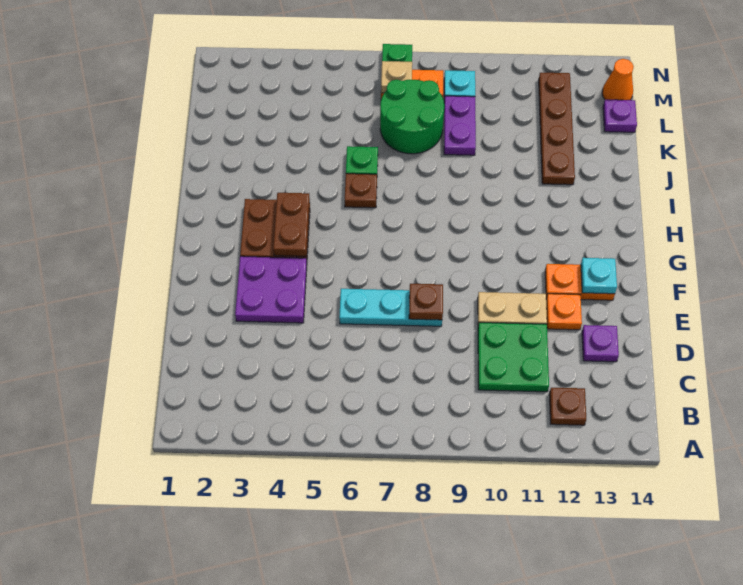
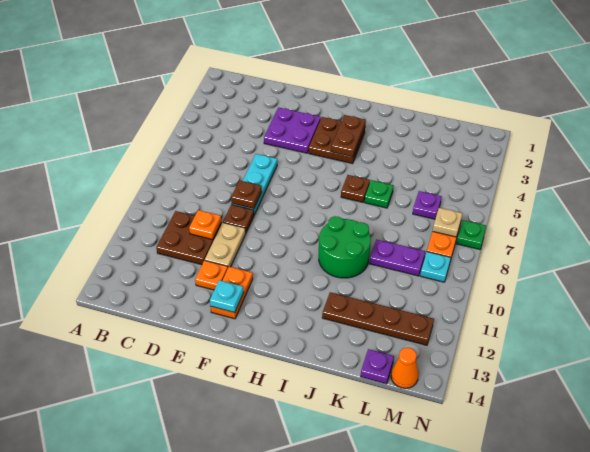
brown plate B12 level 1 -> brown plate E9 level 1
green plate C10:D11 level 1 -> brown plate C10:D11 level 1
none -> orange plate D10 level 2
purple plate D13 level 1 -> purple plate L6 level 1
brown plate G4:H4 level 2 -> brown plate H3:H4 level 2
green round brick K7:L8 level 1 -> green round brick I9:J10 level 1

